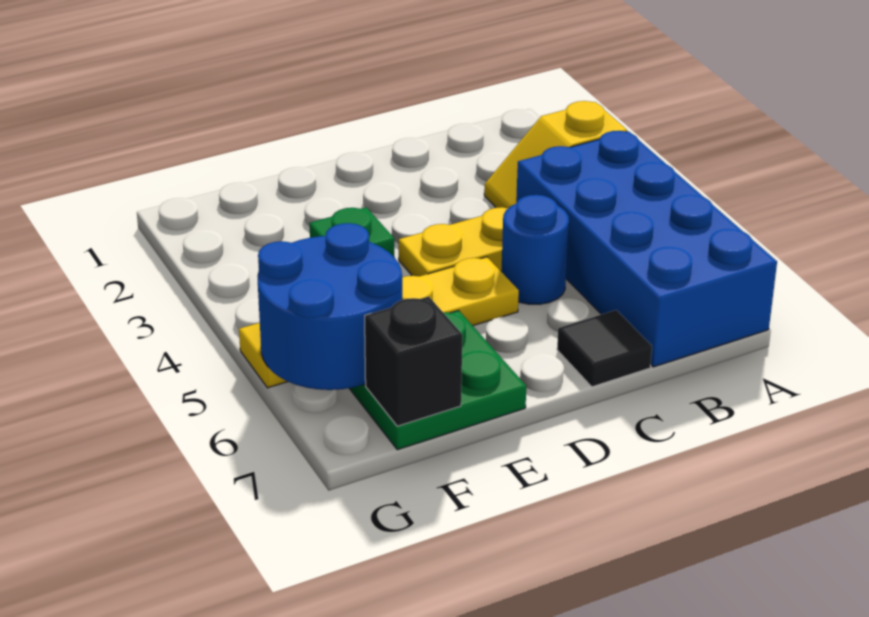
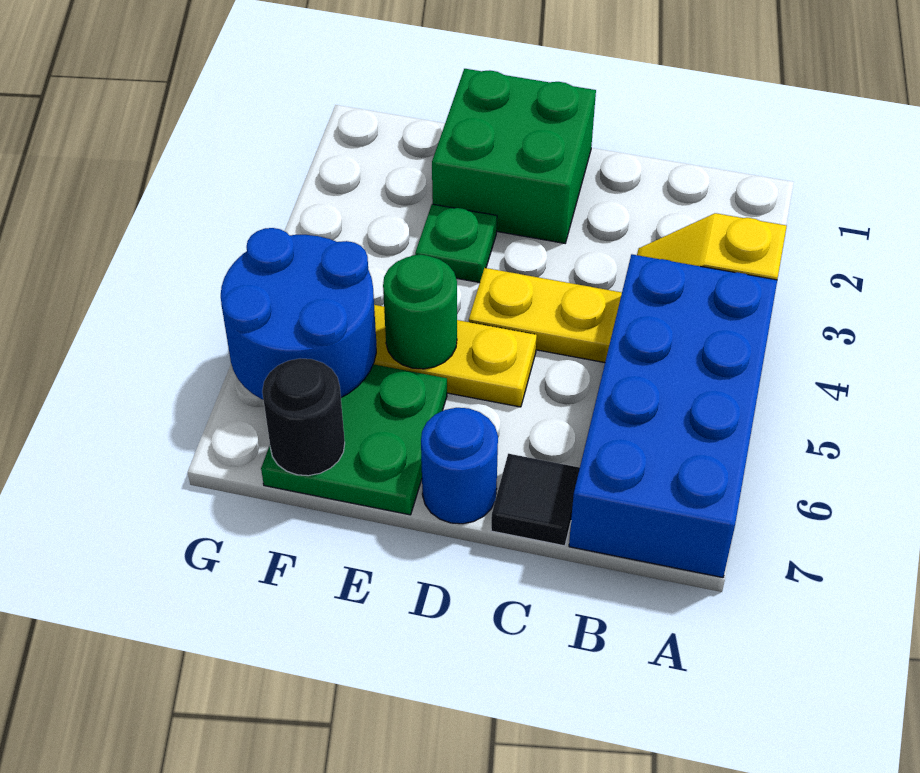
blue round brick C5 level 1 -> blue round brick D7 level 1
none -> green brick D1:E2 level 1
none -> green round brick E5 level 2
black brick F7 level 2 -> black round brick F7 level 2

